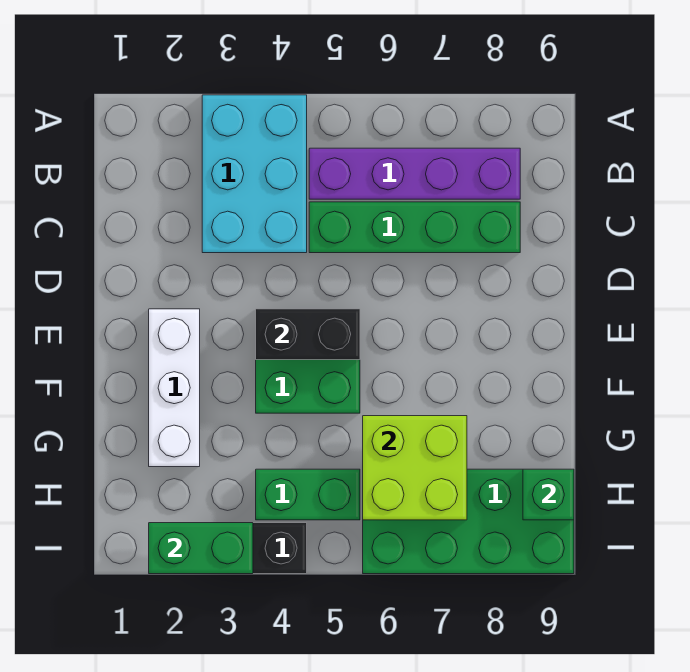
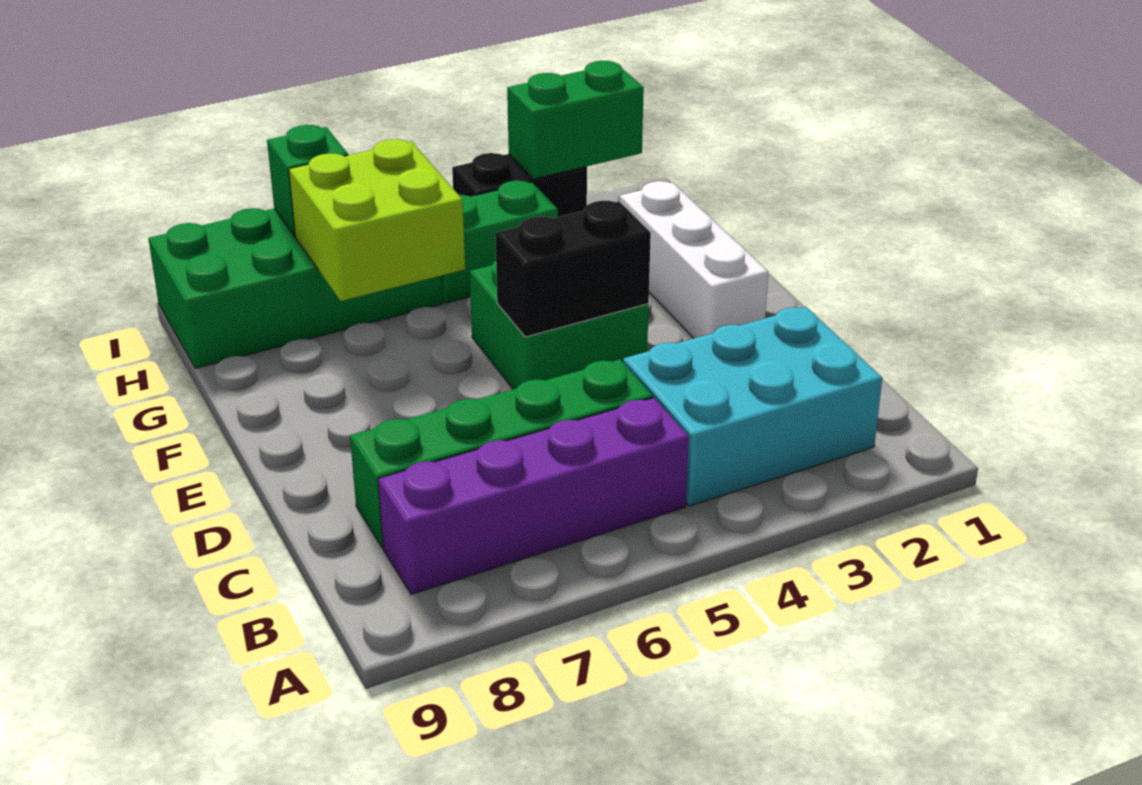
cyan brick A3:C4 level 1 -> cyan brick B2:C4 level 1
green brick H9 level 2 -> green brick I7 level 2

